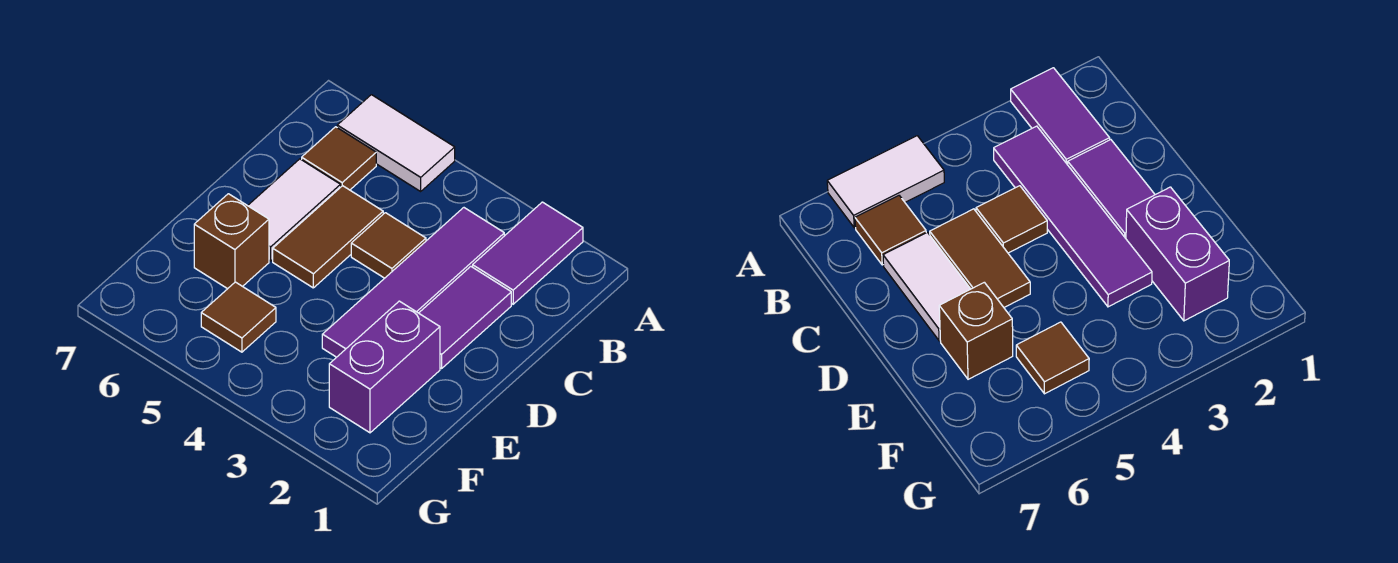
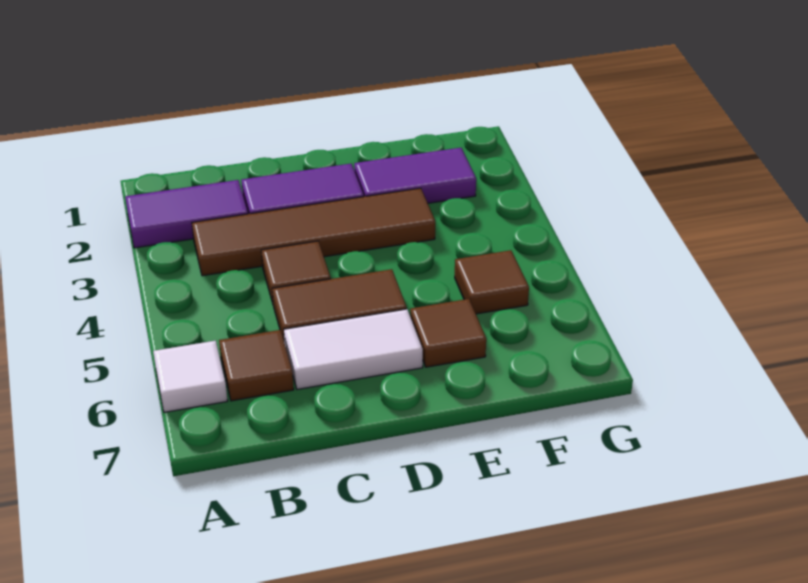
white tile A5:A6 level 1 -> white tile A6 level 1
purple tile B3:E3 level 1 -> brown tile B3:E3 level 1
purple brick E2:F2 level 1 -> purple tile E2:F2 level 1
brown brick E6 level 1 -> brown tile E6 level 1

